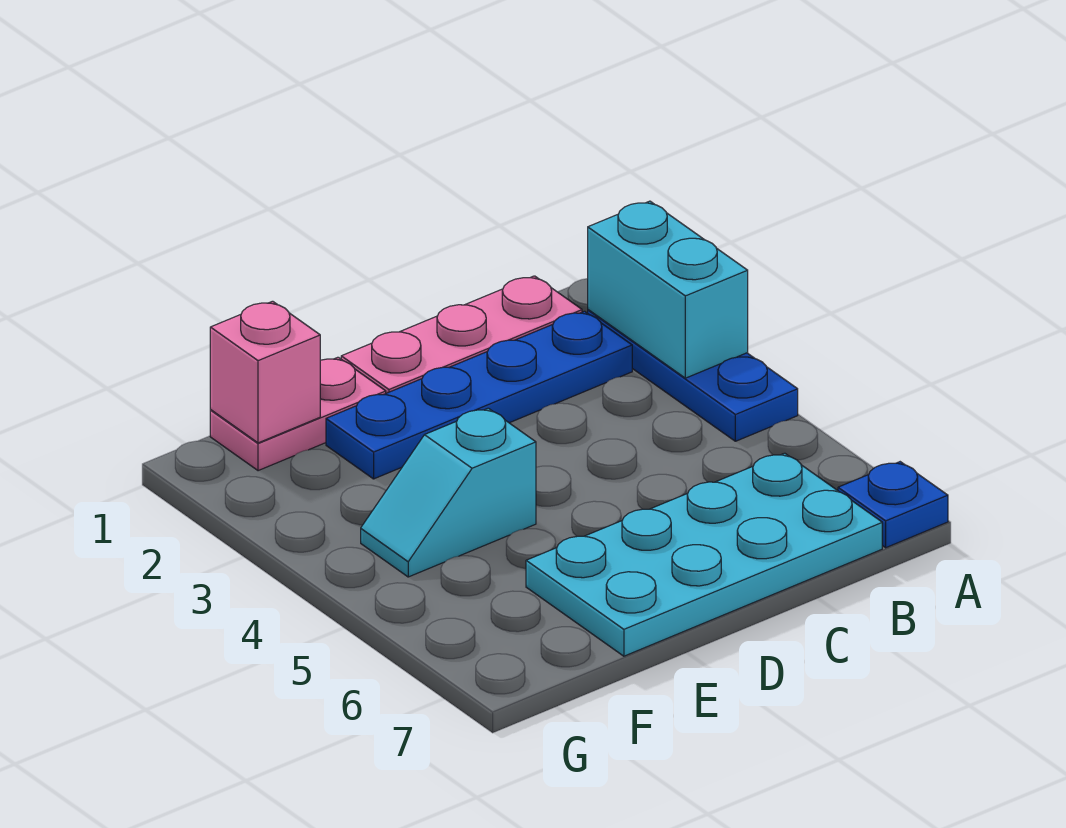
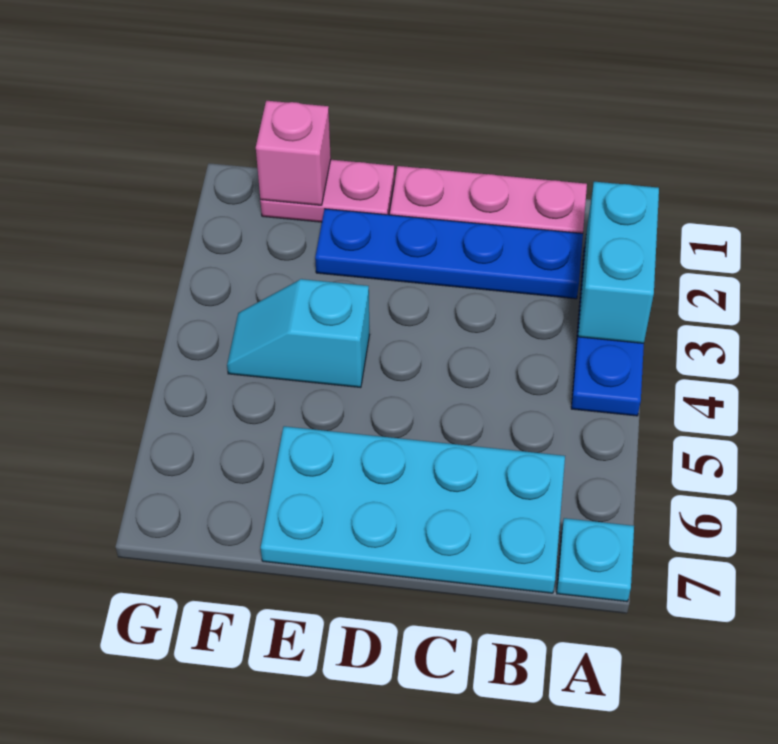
blue plate A7 level 1 -> cyan plate A7 level 1

